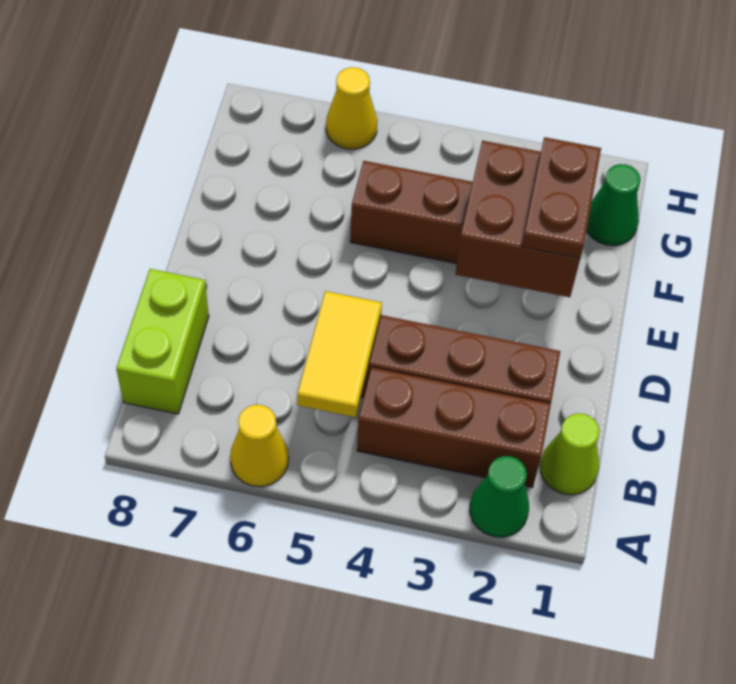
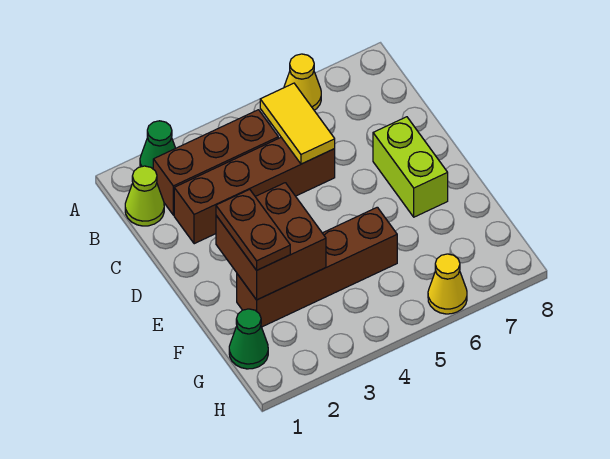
lime brick B8:C8 level 1 -> lime brick D7:E7 level 1

